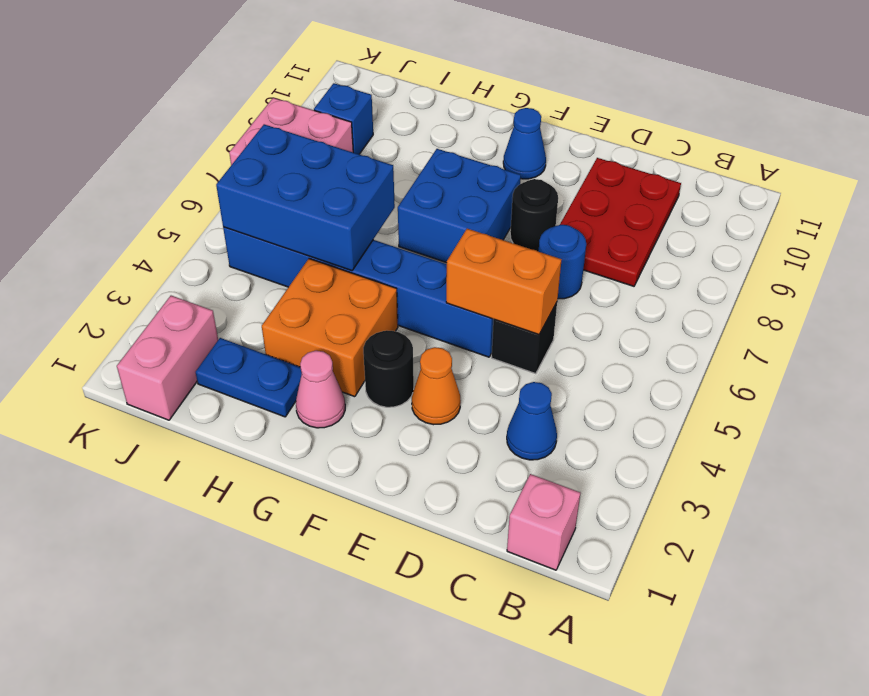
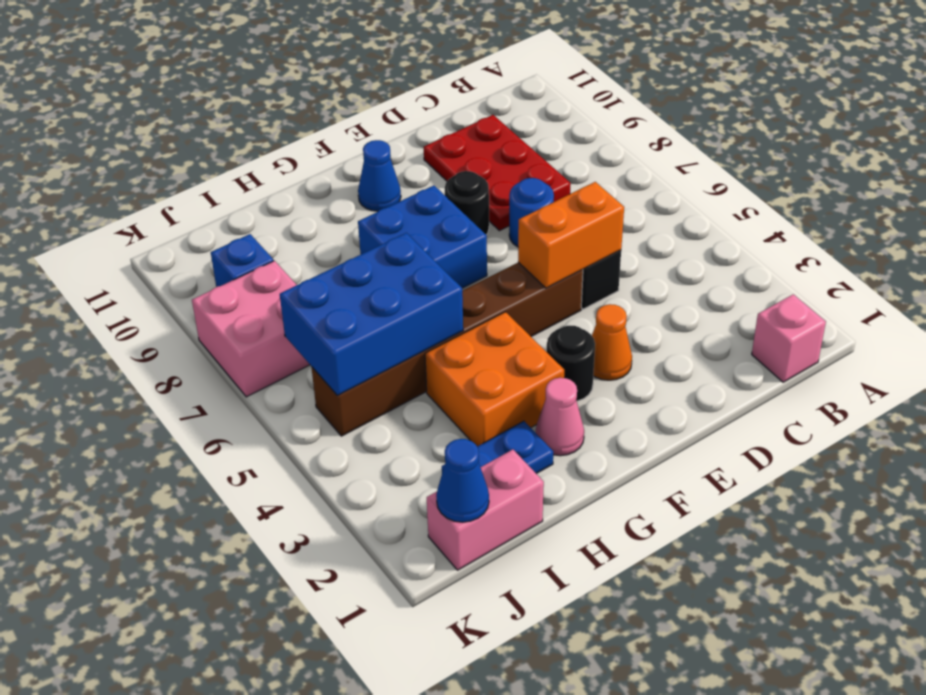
blue cone C3 level 1 -> blue cone J1 level 2
blue brick E5:J5 level 1 -> brown brick E5:J5 level 1
pink brick J1:J2 level 1 -> pink brick I1:J1 level 1

